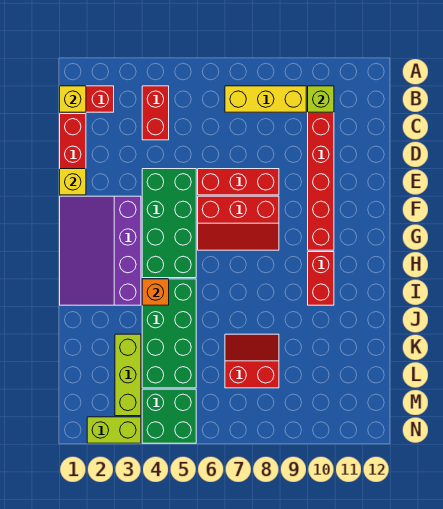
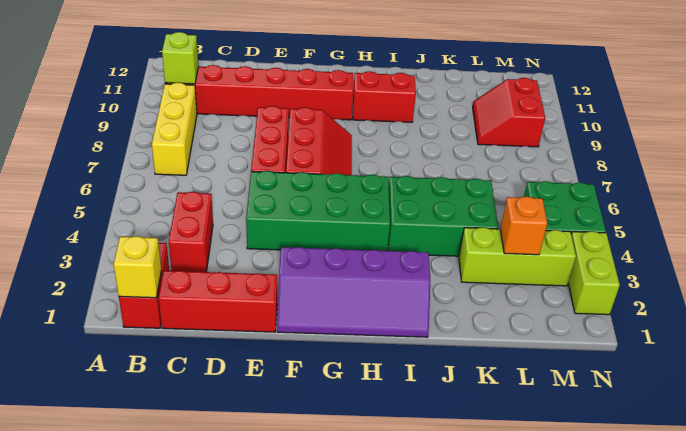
red brick B4:C4 level 1 -> red brick C3:C4 level 1
yellow brick E1 level 2 -> none
purple slope F1:I3 level 1 top 3 -> purple slope F1:I2 level 1 top 2
green brick I4:L5 level 1 -> green brick I4:K5 level 1
orange brick I4 level 2 -> orange brick L3 level 2
red slope K7:L8 level 1 top L -> red slope L9:M10 level 1 top M

